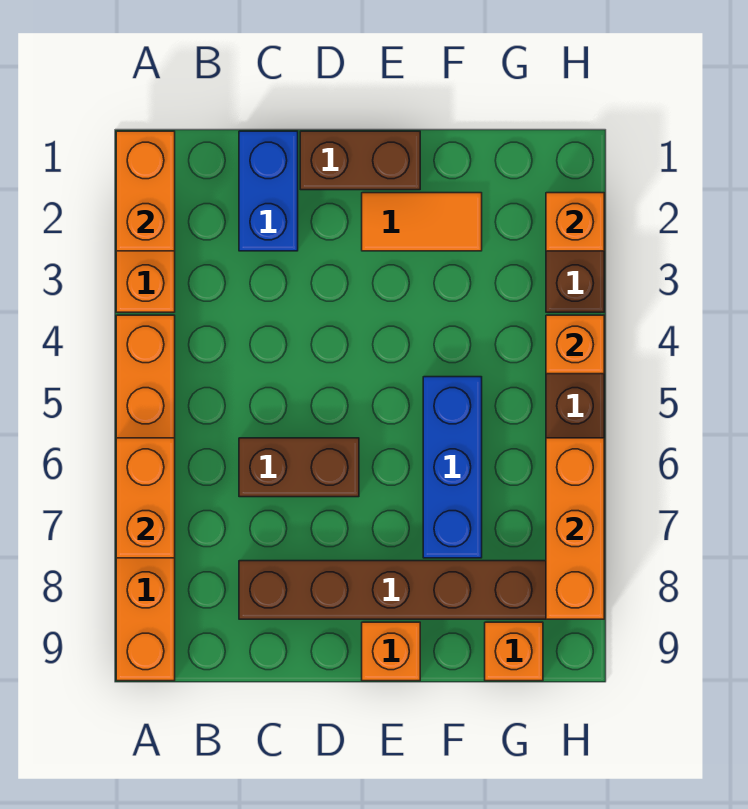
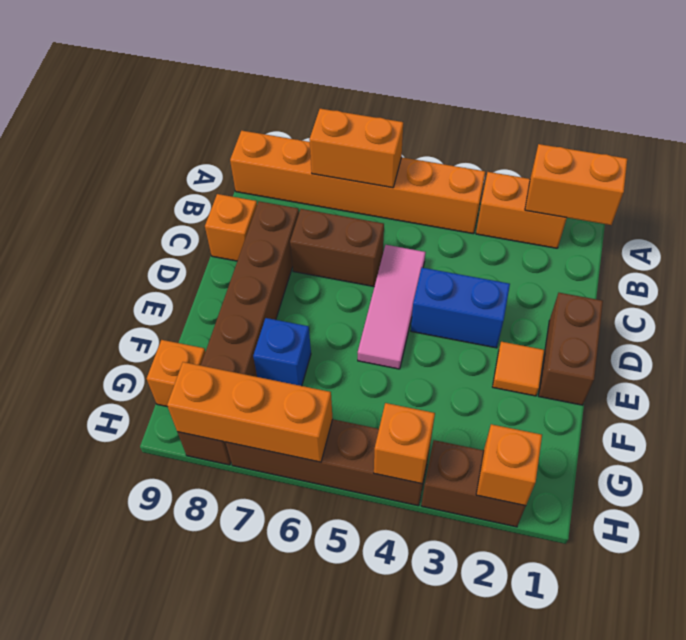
blue brick C1:C2 level 1 -> blue brick D3:D4 level 1
none -> pink tile C5:E5 level 1
brown brick C6:D6 level 1 -> brown brick C6:C7 level 1
orange tile E2:F2 level 1 -> orange tile E2 level 1
orange brick E9 level 1 -> orange brick C9 level 1
blue brick F5:F7 level 1 -> blue brick F7 level 1

